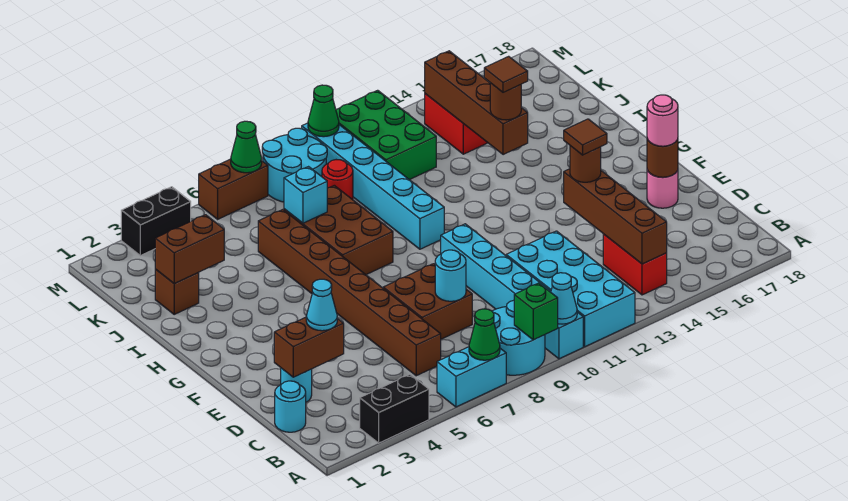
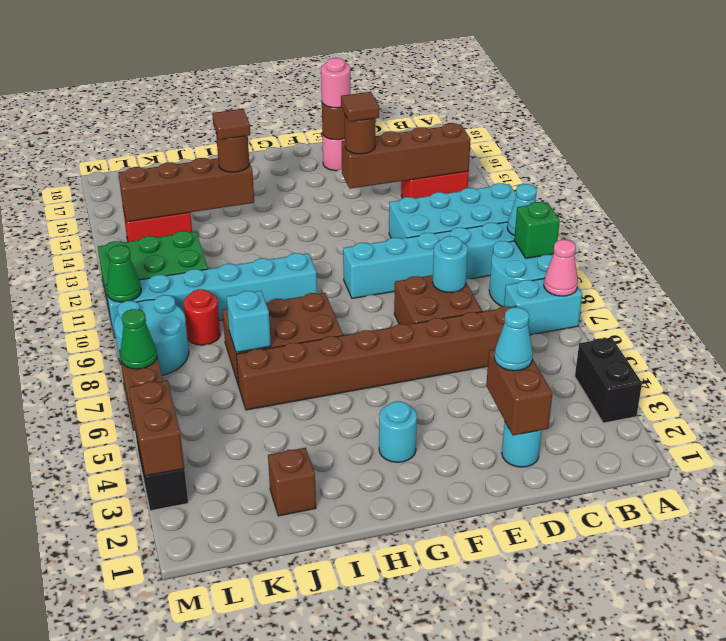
cyan brick A6:A7 level 1 -> cyan brick A7:B7 level 1
green cone A7 level 2 -> pink cone A7 level 2
cyan round brick C1 level 1 -> cyan round brick G3 level 1
brown brick J2:J3 level 2 -> brown brick M3:M4 level 2

